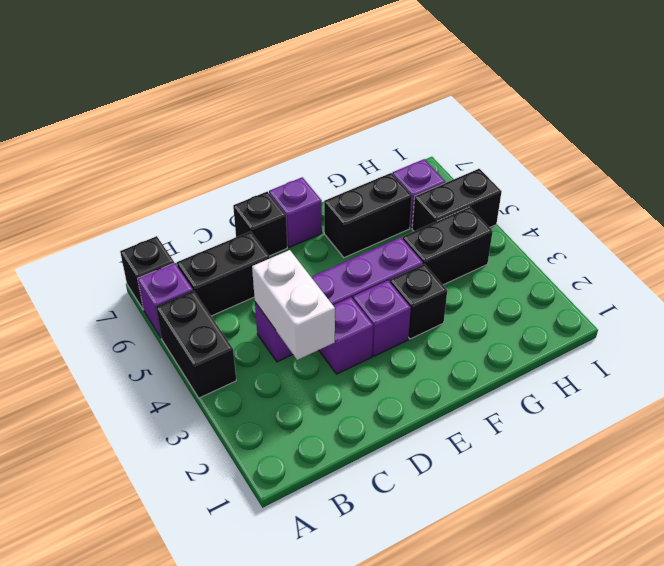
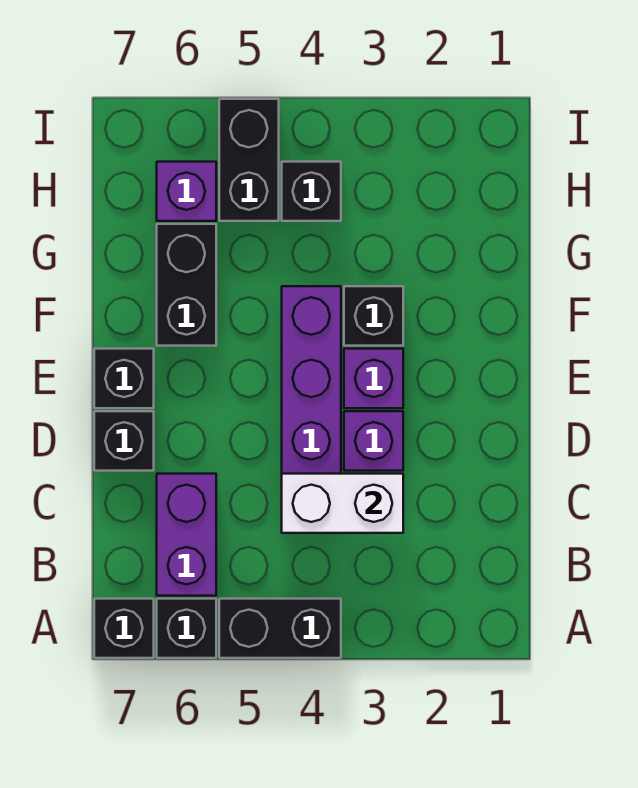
purple brick A6 level 1 -> black brick A6 level 1
black brick B6:C6 level 1 -> purple brick B6:C6 level 1
purple brick E7 level 1 -> black brick E7 level 1
black brick G4:H4 level 1 -> black brick H4 level 1

